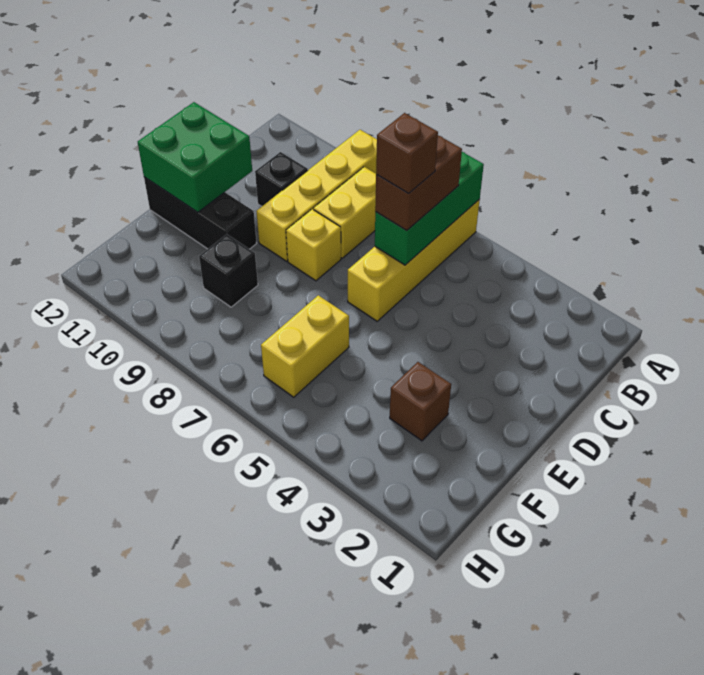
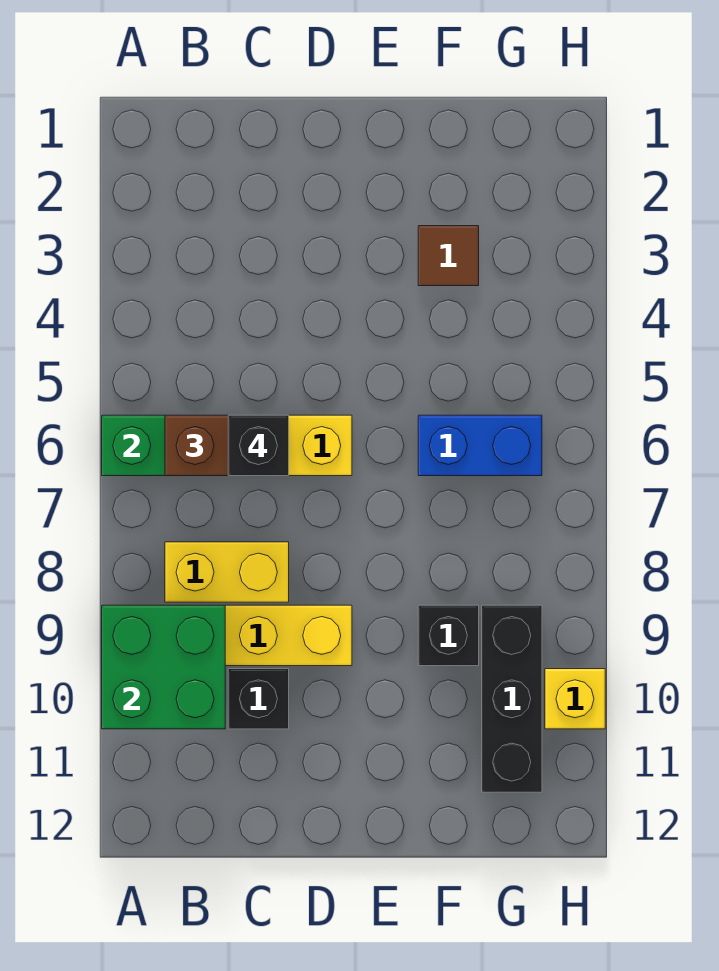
brown brick C6 level 4 -> black brick C6 level 4
yellow brick D8 level 1 -> yellow brick H10 level 1
green brick D11:E12 level 2 -> green brick A9:B10 level 2
black brick E10:E12 level 1 -> black brick G9:G11 level 1
brown brick F3 level 1 -> brown tile F3 level 1
yellow brick F6:G6 level 1 -> blue brick F6:G6 level 1

